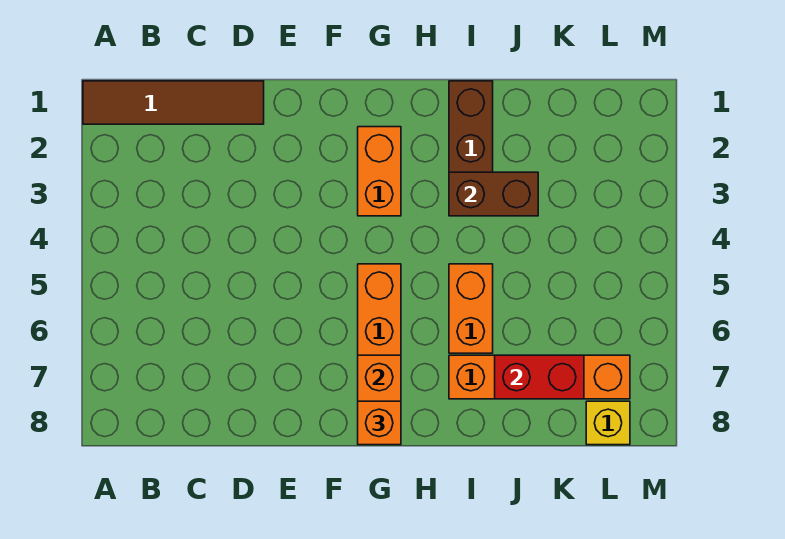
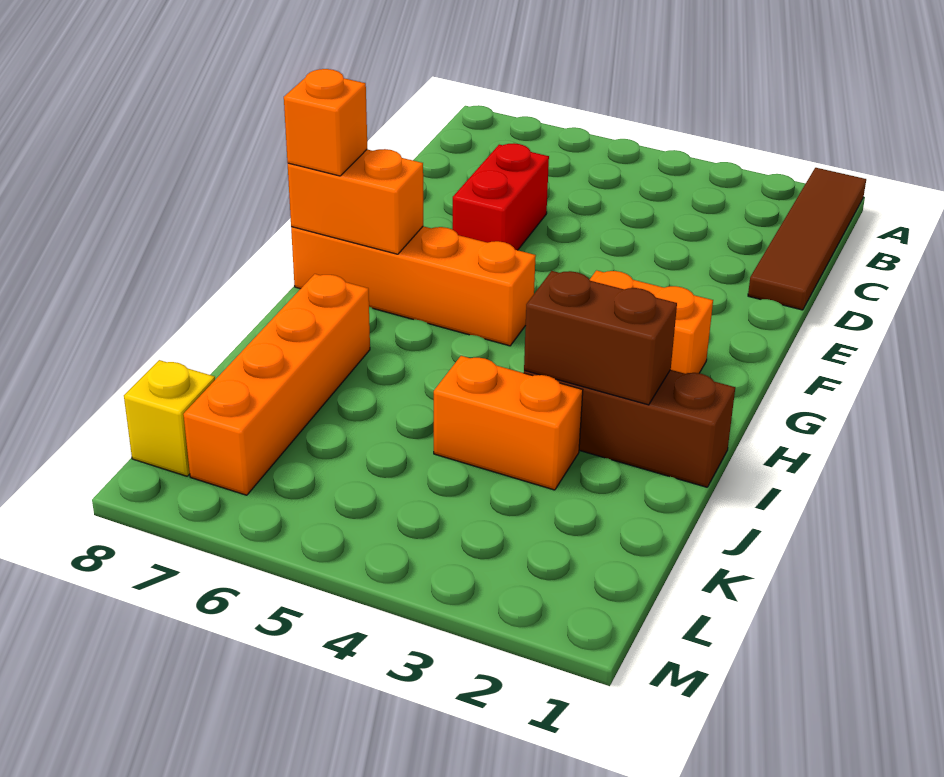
brown brick I3:J3 level 2 -> brown brick I2:I3 level 2
orange brick I5:I6 level 1 -> orange brick J3:J4 level 1
red brick J7:K7 level 2 -> red brick D6:E6 level 1

